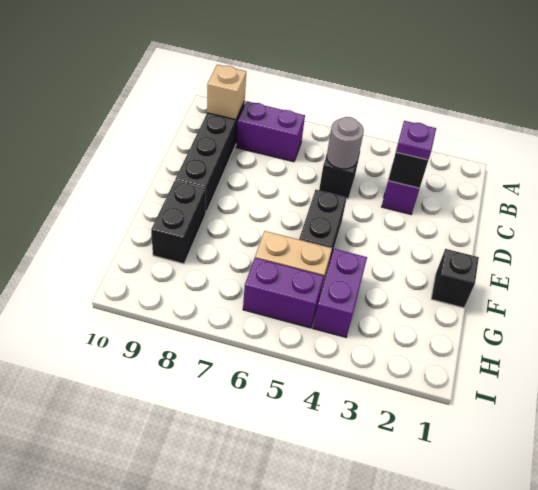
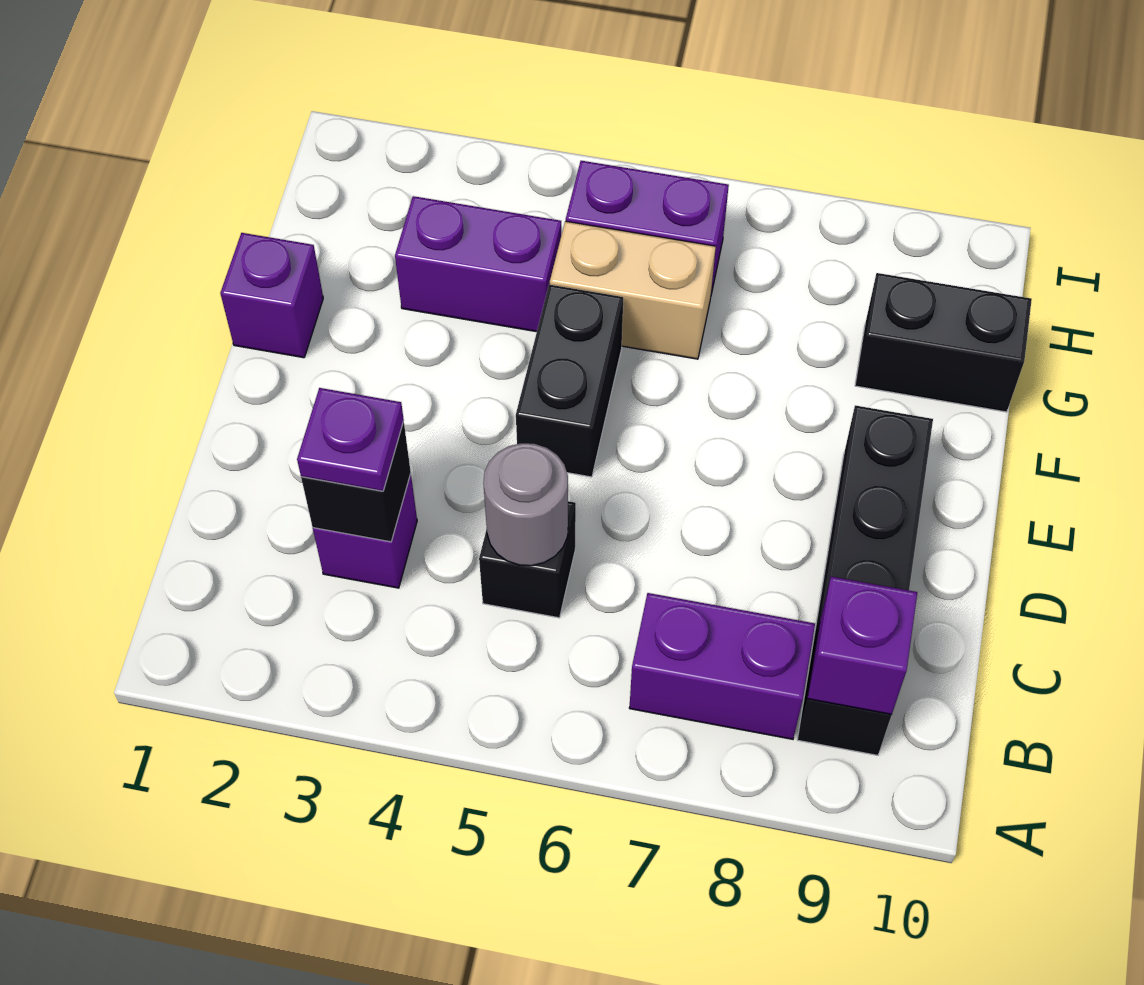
tan brick B9 level 2 -> purple brick B9 level 2
black brick F1 level 1 -> purple brick F1 level 1
black brick F9:G9 level 1 -> black brick G9:G10 level 1
purple brick G4:H4 level 1 -> purple brick G3:G4 level 1

